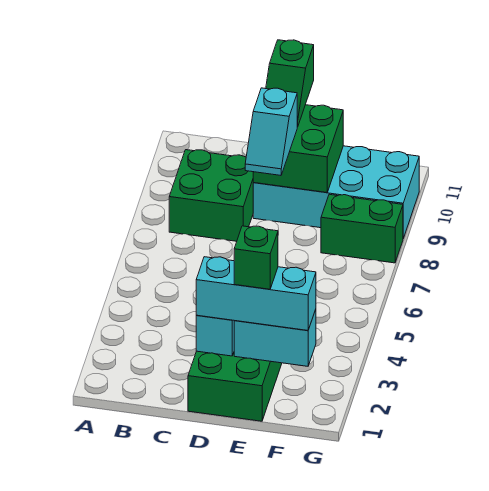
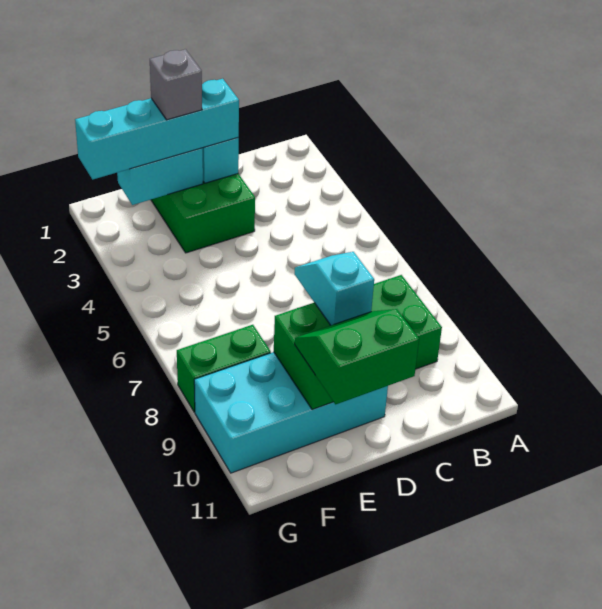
cyan brick D2:F2 level 3 -> cyan brick D2:G2 level 3
green slope D10:D11 level 3 top 11 -> green slope D10:E11 level 3 top 11
green brick E2 level 4 -> grey brick E2 level 4

